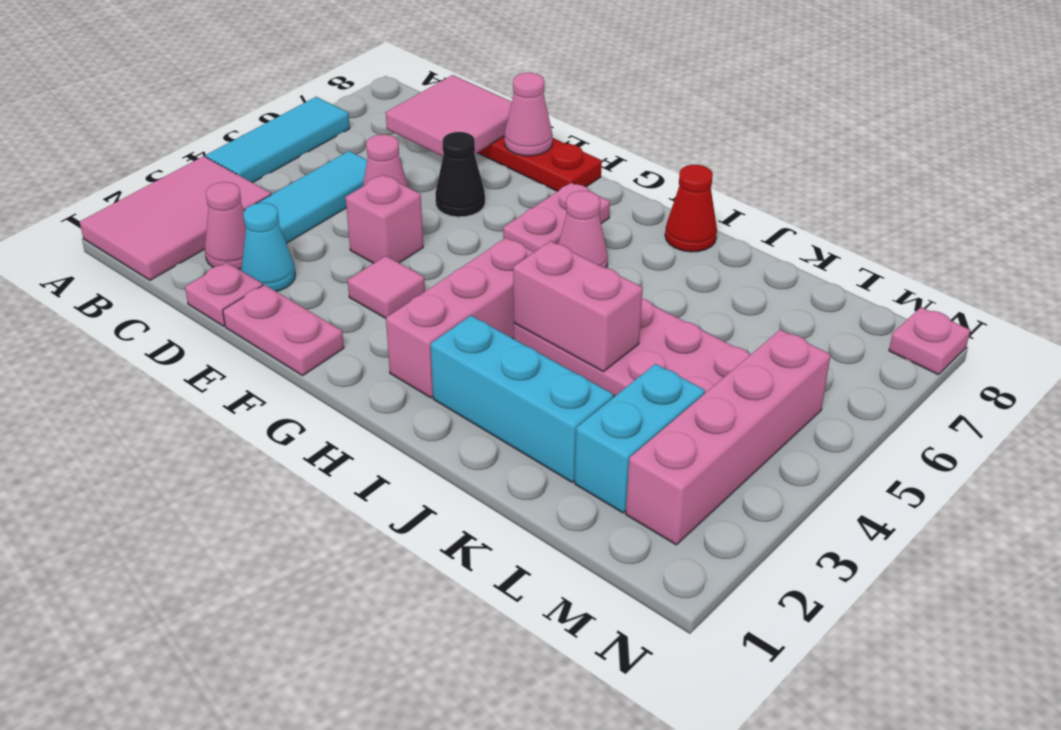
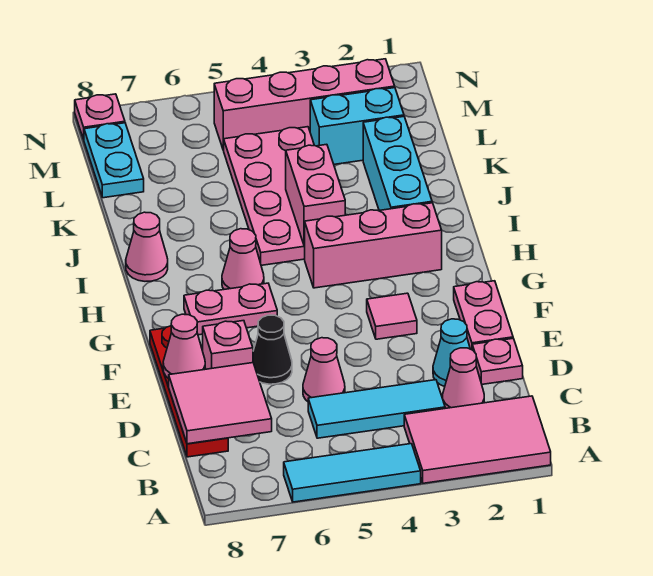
pink brick E4 level 1 -> pink brick E7 level 1
red cone I8 level 1 -> pink cone I8 level 1
none -> cyan plate L8:M8 level 1

